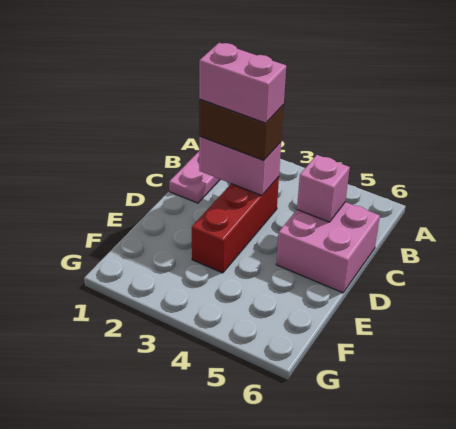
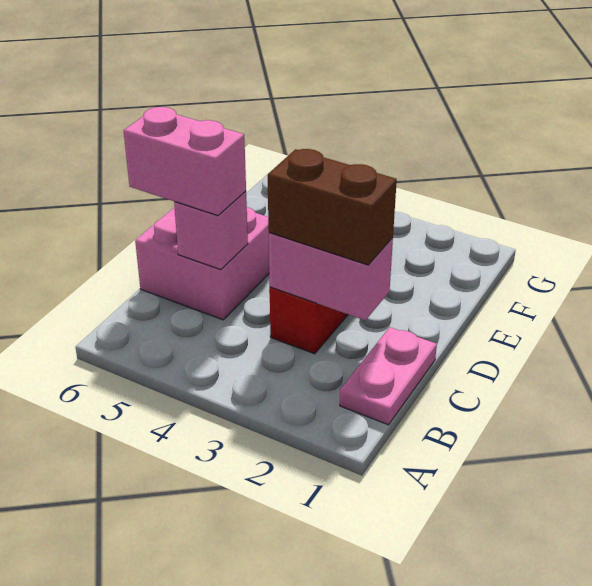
pink brick C2:C3 level 4 -> pink brick C5:C6 level 3

